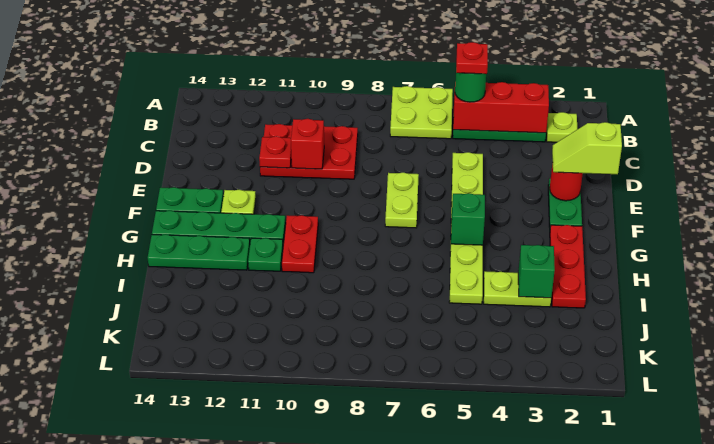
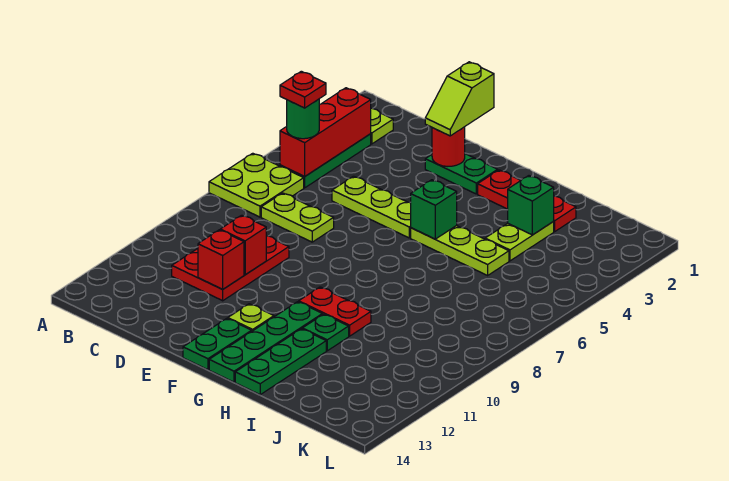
red plate D11 level 2 -> red brick D11 level 2
lime plate E7:F7 level 1 -> lime plate C7:D7 level 1

